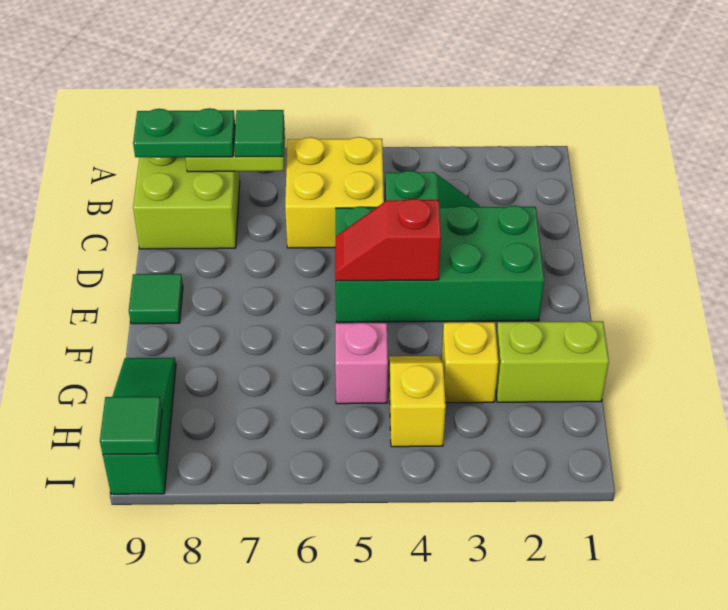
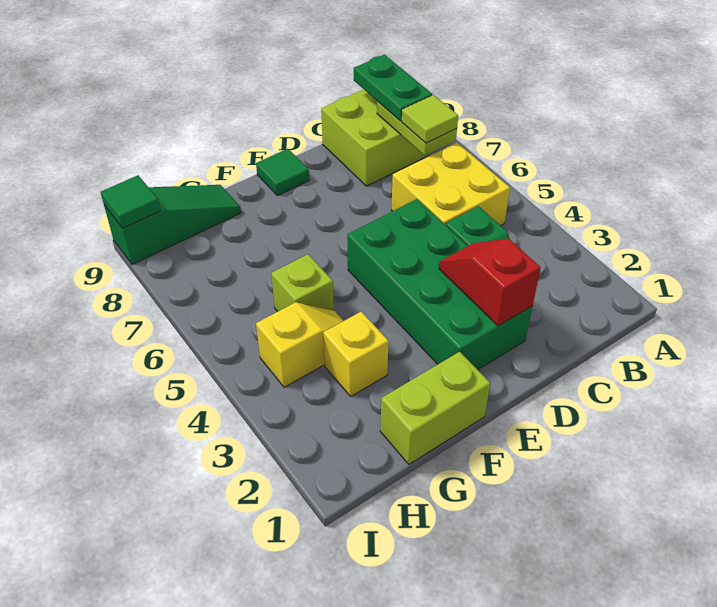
green tile B7 level 3 -> lime tile B7 level 3
red slope E4:E5 level 2 top 4 -> red slope D2:D3 level 2 top 2
lime brick G1:G2 level 1 -> lime brick F1:G1 level 1
pink brick G5 level 1 -> lime brick G5 level 1

